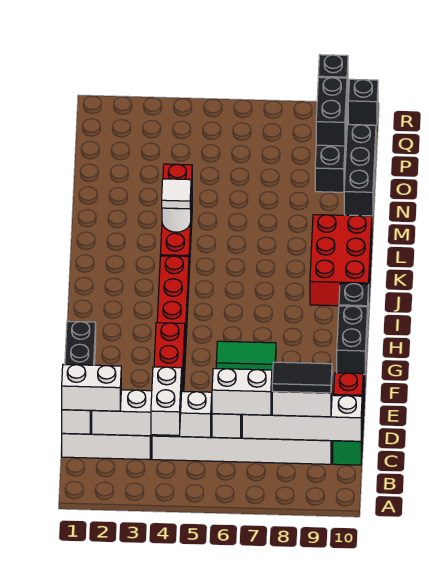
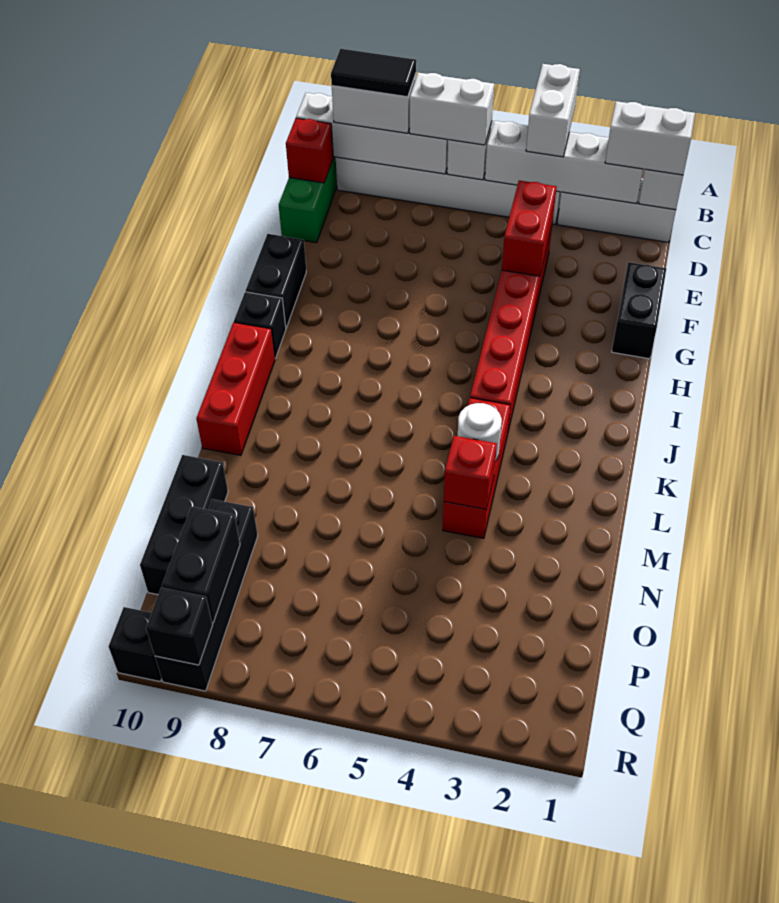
green tile G6:G7 level 1 -> none
red brick J9:L10 level 1 -> red brick J10:L10 level 1
white tile L4 level 3 -> none

